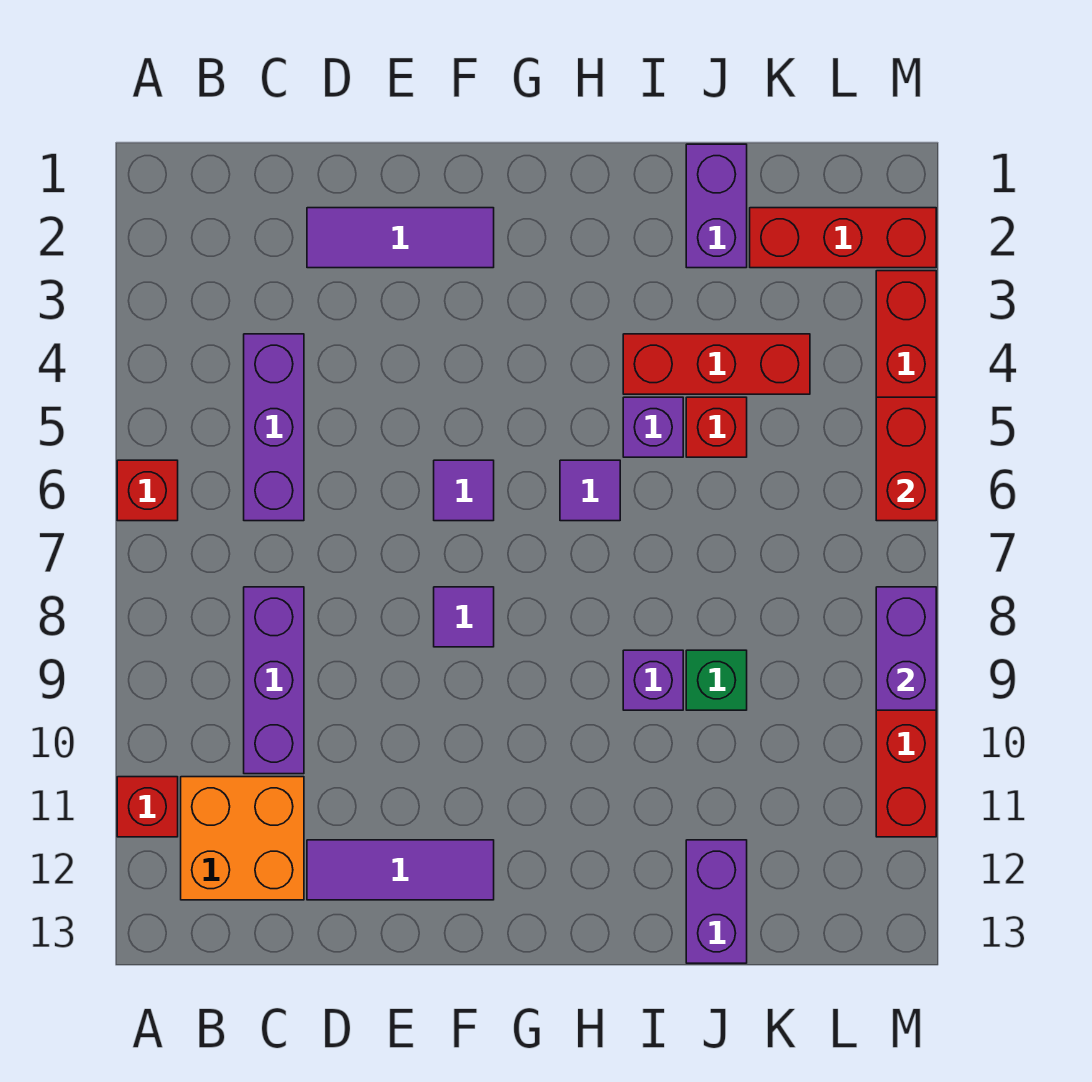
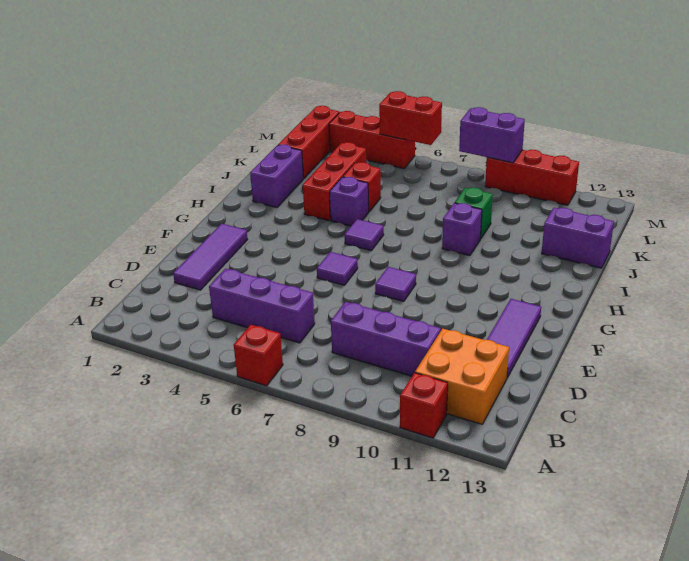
purple brick J1:J2 level 1 -> purple brick I2:J2 level 1

